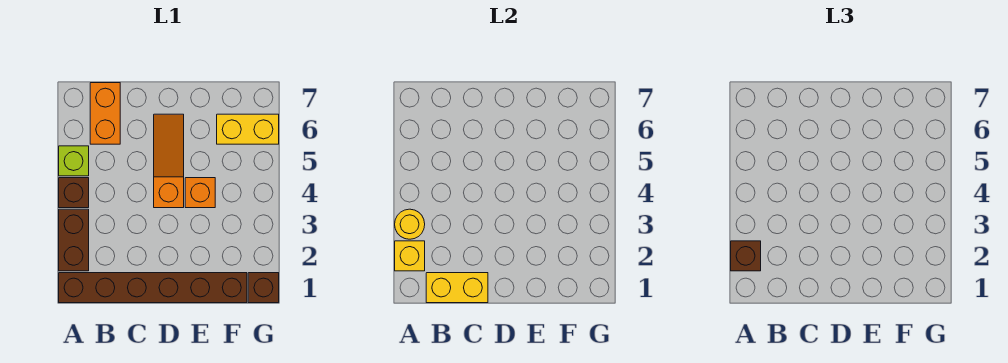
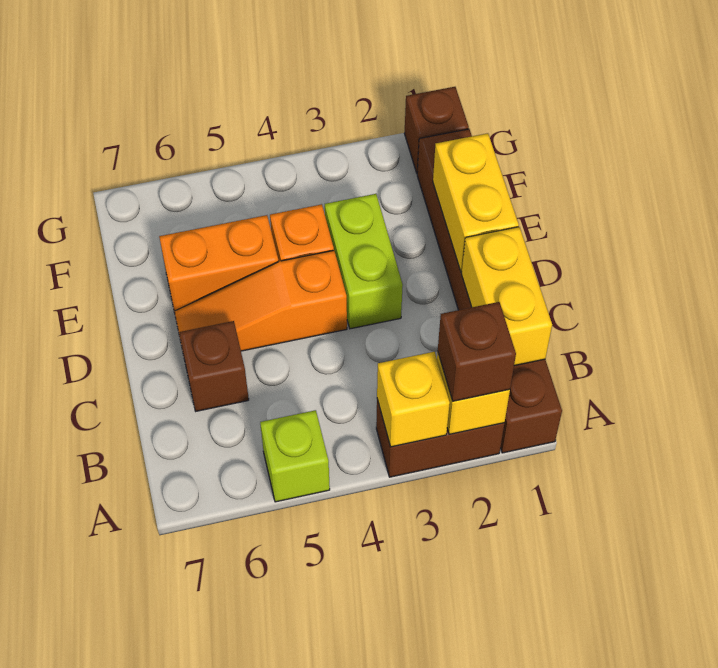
yellow round brick A3 level 2 -> yellow brick A3 level 2
brown brick A4 level 1 -> brown brick C6 level 1
orange brick B6:B7 level 1 -> orange brick E5:E6 level 1
none -> lime brick D3:E3 level 1
yellow brick F6:G6 level 1 -> yellow brick D1:E1 level 2

